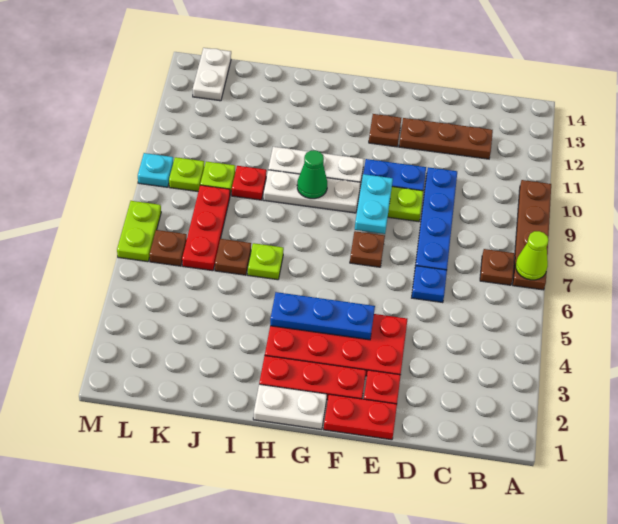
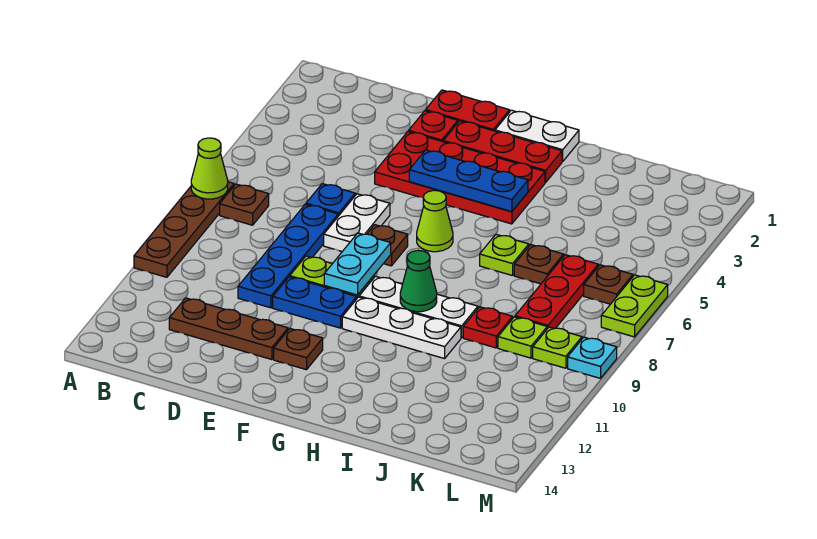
none -> lime cone G6 level 1
white plate L13:L14 level 1 -> white plate E6:E7 level 1

